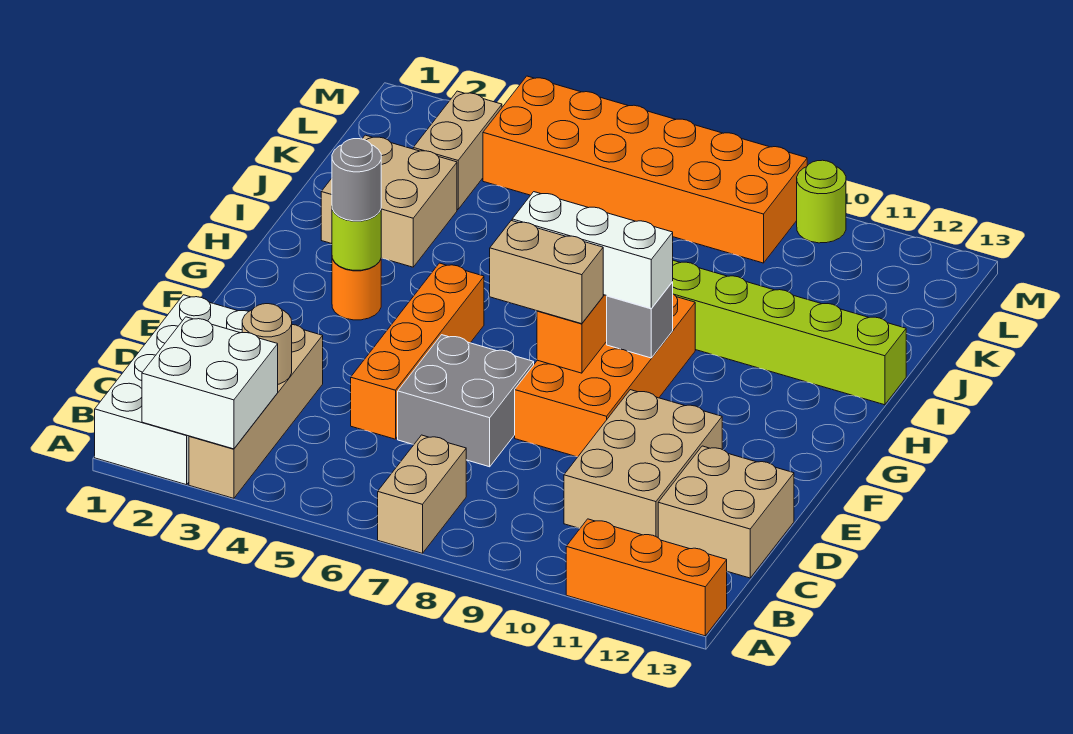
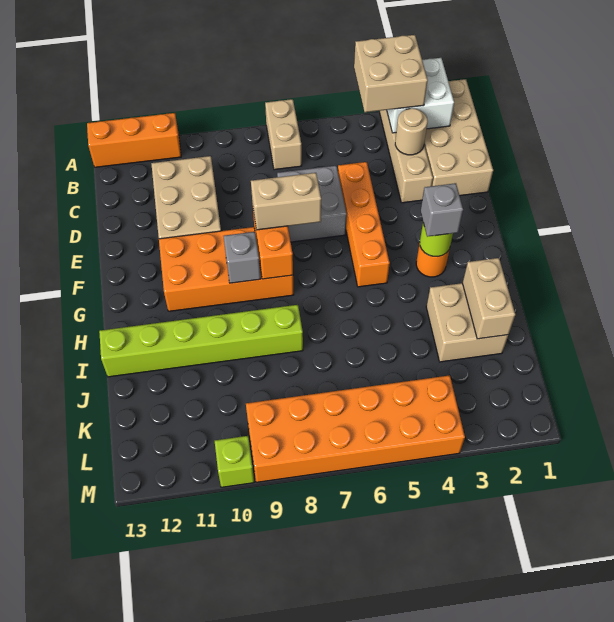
white brick A1:D2 level 1 -> tan brick A1:D2 level 1
tan brick C12:D13 level 1 -> tan brick A3:B4 level 3
orange brick E8:H9 level 1 -> orange brick F8:G11 level 1
grey round brick G3 level 3 -> grey brick G3 level 3
white brick G7:G9 level 3 -> none
tan brick K3:L3 level 1 -> tan brick I2:J2 level 2
lime round brick M10 level 1 -> lime brick M10 level 1

